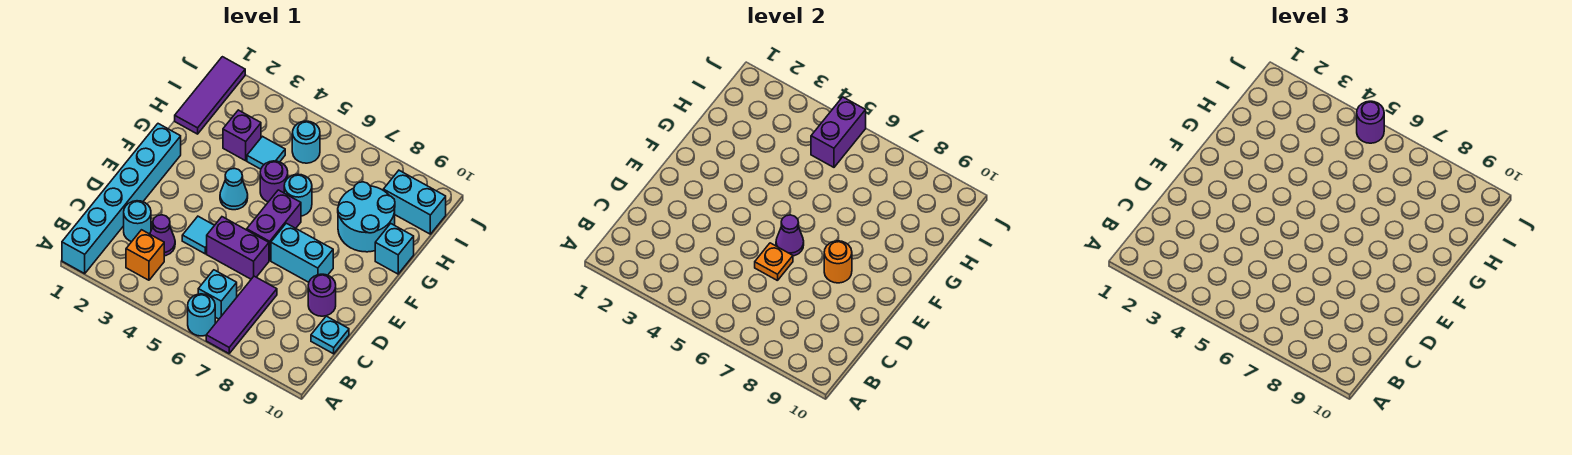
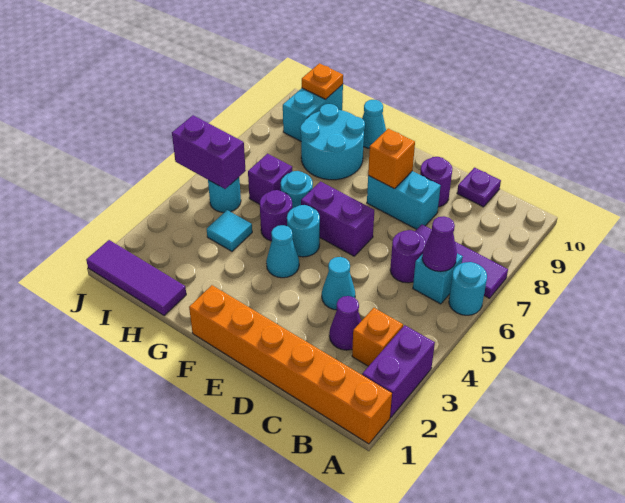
cyan brick A1:F1 level 1 -> orange brick A1:F1 level 1
cyan round brick C2 level 1 -> cyan round brick F5 level 1
cyan plate C10 level 1 -> purple plate C10 level 1
cyan tile D4 level 1 -> cyan cone D4 level 1
purple brick D5:D6 level 1 -> purple brick A2:A3 level 1
orange plate D6 level 2 -> orange plate I10 level 2
purple cone E6 level 2 -> purple cone B6 level 2
cyan brick E7:E8 level 1 -> cyan brick D8:E8 level 1
orange round brick E8 level 2 -> orange brick E8 level 2
cyan brick G10 level 1 -> cyan cone G10 level 1
purple brick H3 level 1 -> purple brick H6 level 1
purple round brick J5 level 3 -> purple round brick C6 level 1

